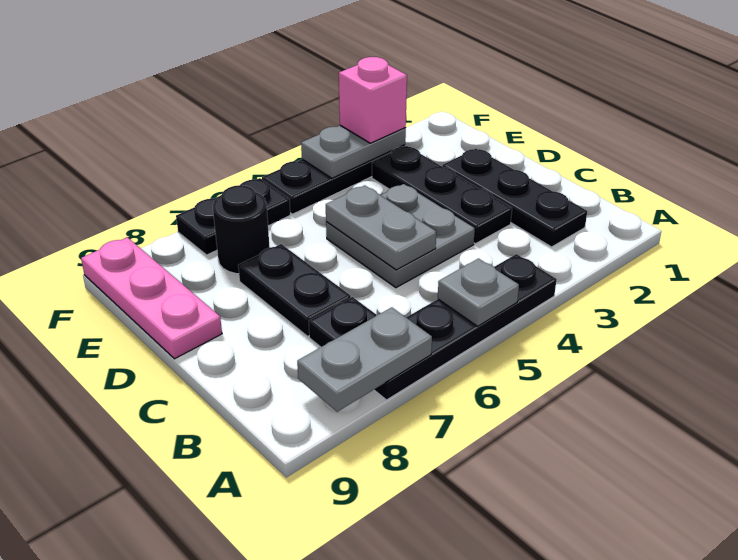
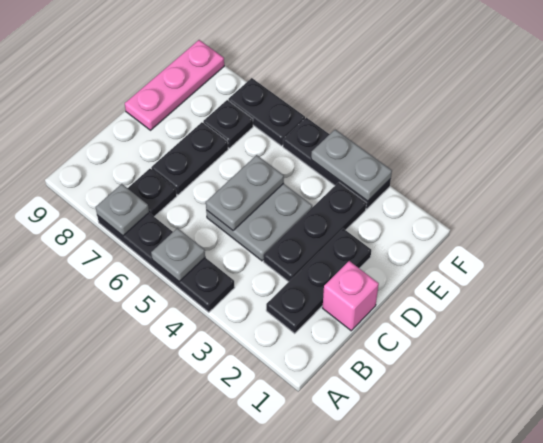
grey plate A7:A8 level 2 -> grey plate A7 level 2
black round brick E7 level 1 -> black plate E7 level 1
pink brick F3 level 3 -> pink brick C1 level 1

